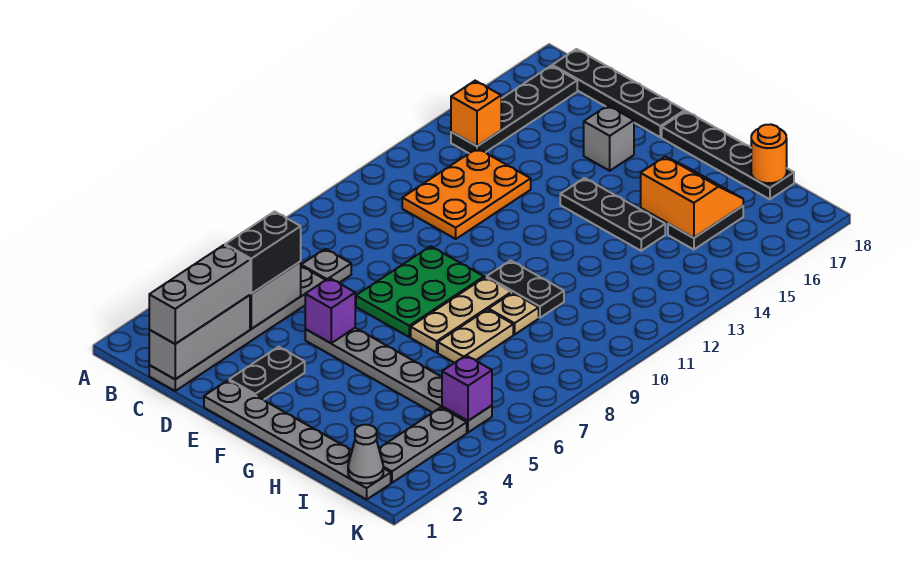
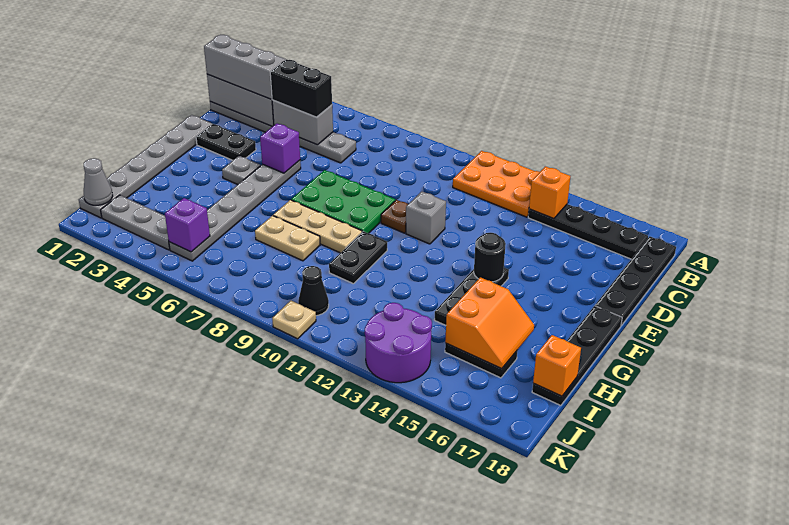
grey plate C7 level 1 -> grey plate F4 level 1
orange plate C11:D13 level 1 -> orange plate A11:B13 level 1
none -> brown plate E10 level 1
grey brick E16 level 1 -> grey brick E11 level 1
none -> black round brick F14 level 2
tan plate H9 level 1 -> tan plate K10 level 1
orange round brick I18 level 2 -> orange brick I18 level 2
none -> black cone J10 level 1
none -> purple round brick J13:K14 level 1

